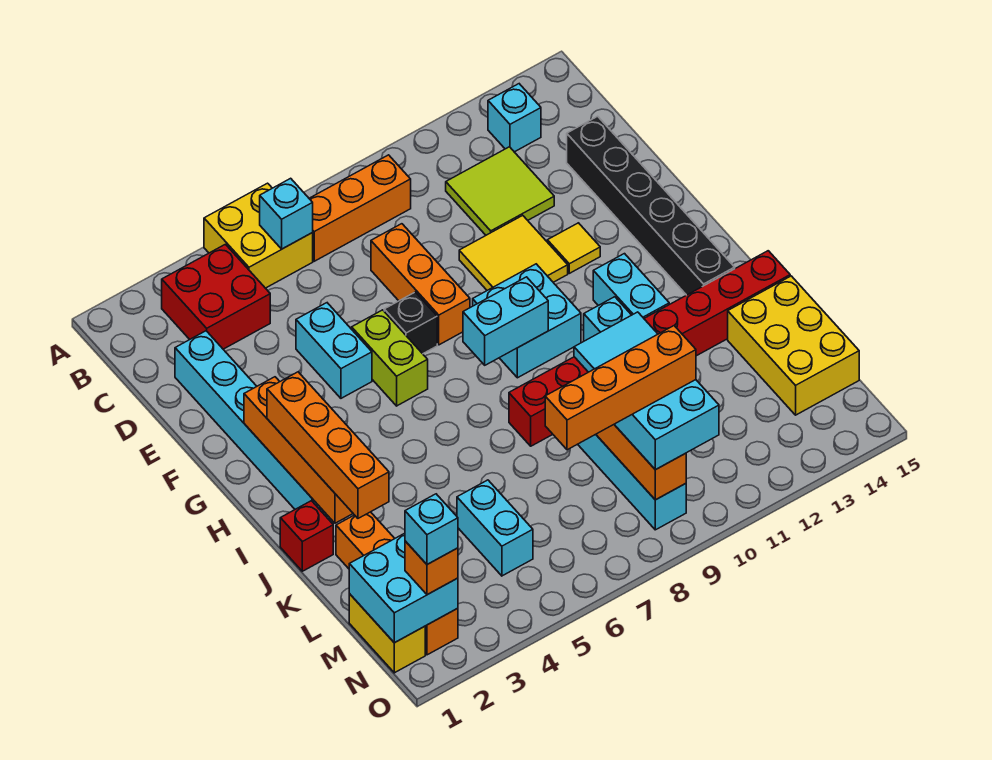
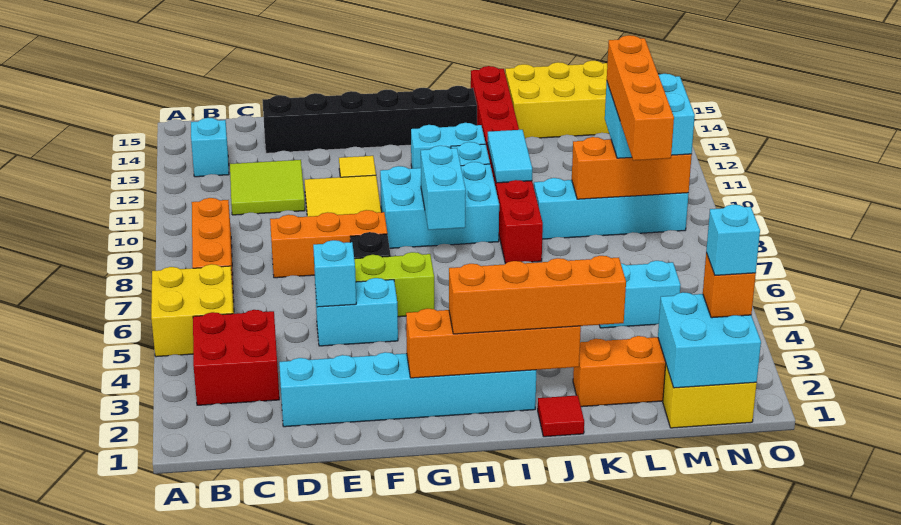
cyan brick B6 level 2 -> cyan brick E5 level 2
cyan brick G9:H10 level 1 -> cyan brick G9:I10 level 1
red brick J1 level 1 -> red tile J1 level 1

